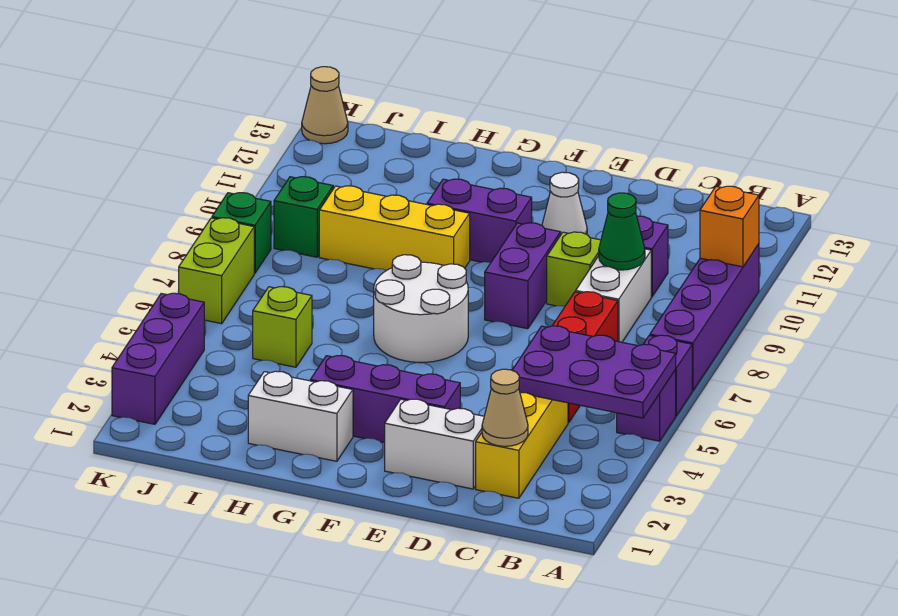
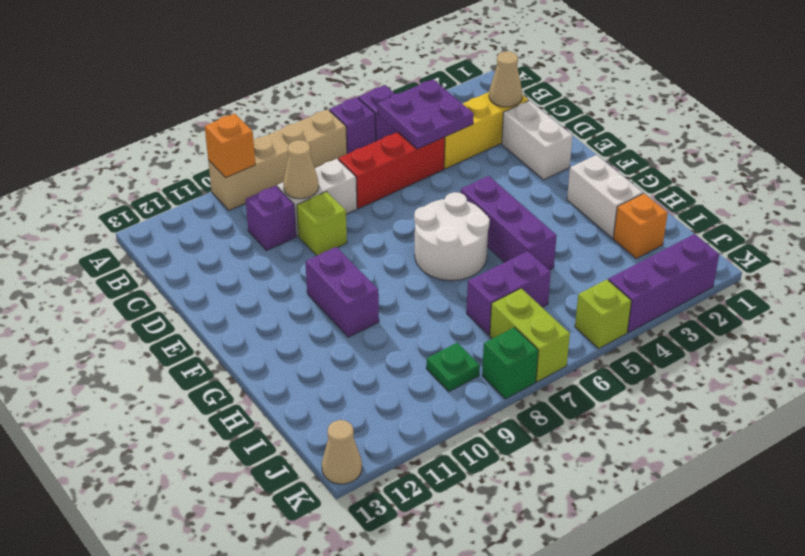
purple plate A4:C5 level 2 -> purple plate B4:C5 level 2
purple brick A7:A10 level 1 -> tan brick A7:A10 level 1
green cone C9 level 2 -> tan cone C9 level 2
purple brick E3:G3 level 1 -> purple brick F5:H5 level 1
purple brick E8:E9 level 1 -> purple brick I6:I7 level 1
white cone E11 level 1 -> none
yellow brick G9:I9 level 1 -> none
none -> orange brick I2 level 1
lime brick I5 level 1 -> lime brick K5 level 1
green brick J9 level 1 -> green plate J9 level 1
lime brick K6:K7 level 1 -> lime brick J7:K7 level 1

